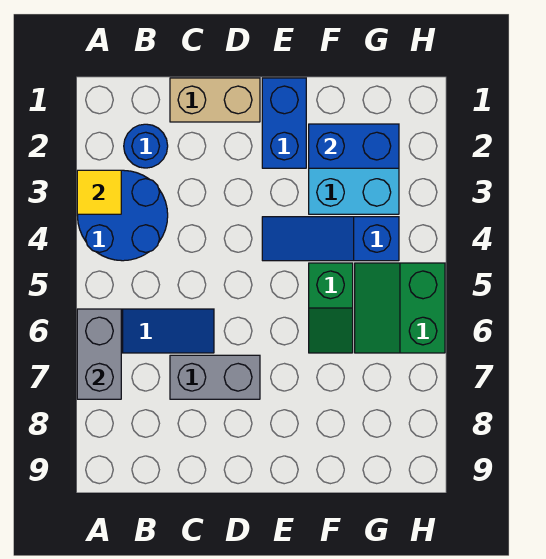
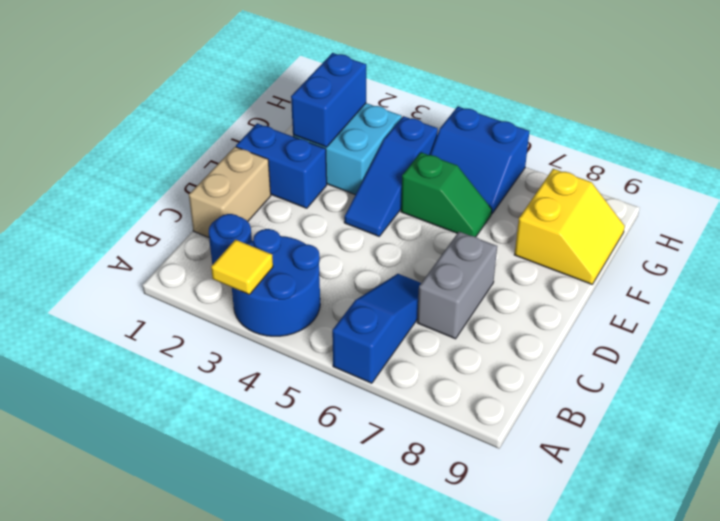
grey brick A6:A7 level 2 -> none
none -> yellow slope F8:G9 level 1 top 8
green slope G5:H6 level 1 top H -> blue slope G5:H6 level 1 top H

